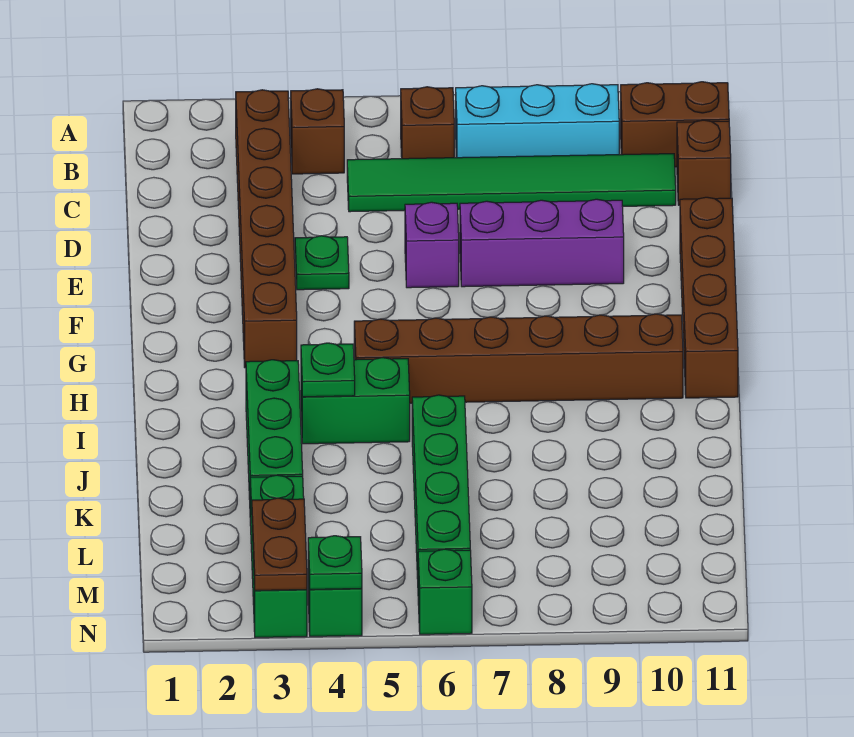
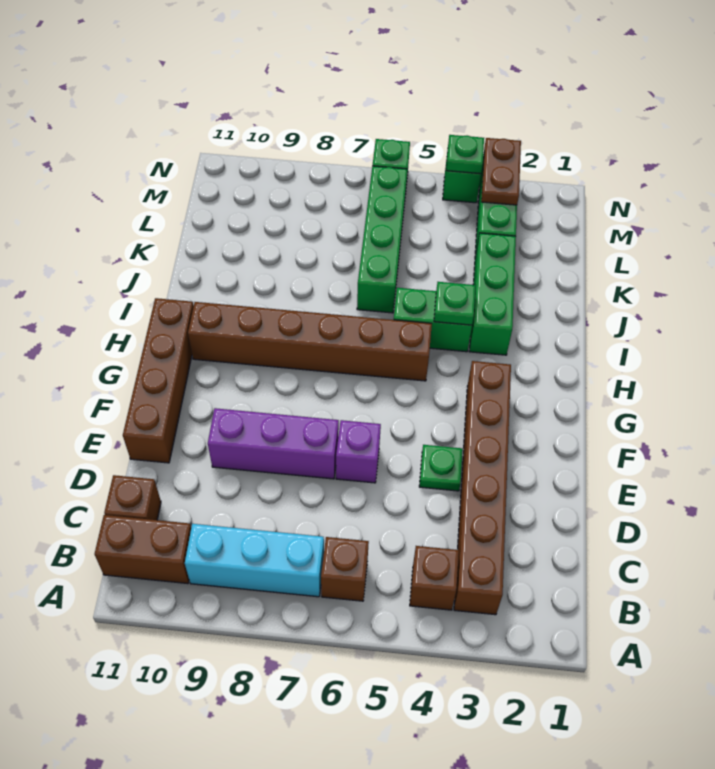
green tile C5:C10 level 1 -> none

